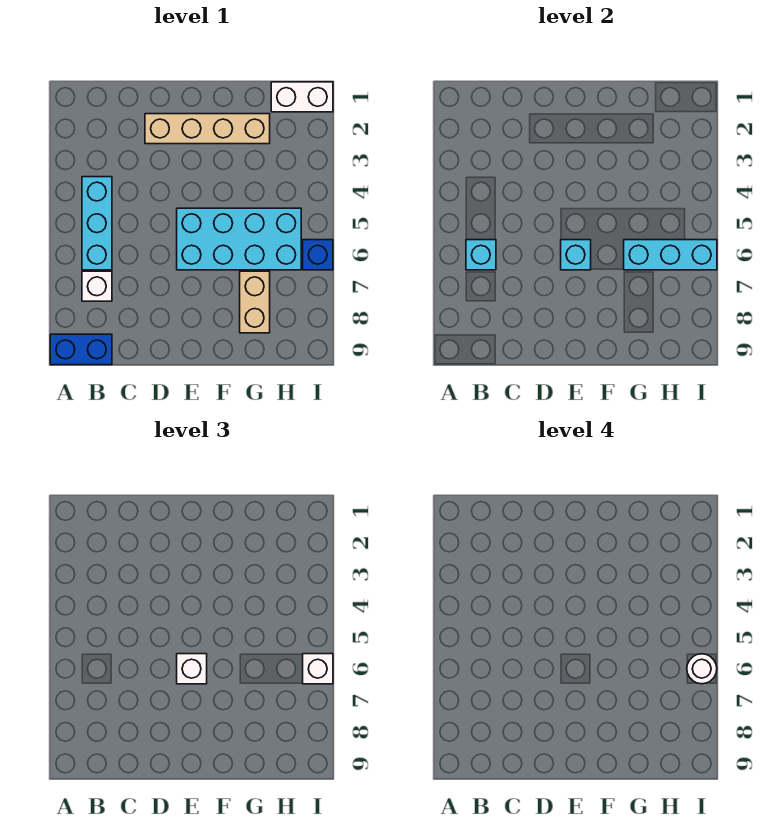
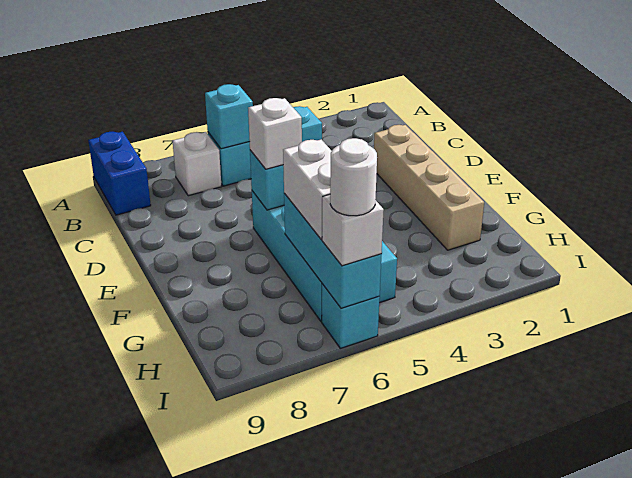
tan brick G7:G8 level 1 -> none
white brick H1:I1 level 1 -> white brick G6:H6 level 3
blue brick I6 level 1 -> cyan brick I6 level 1

